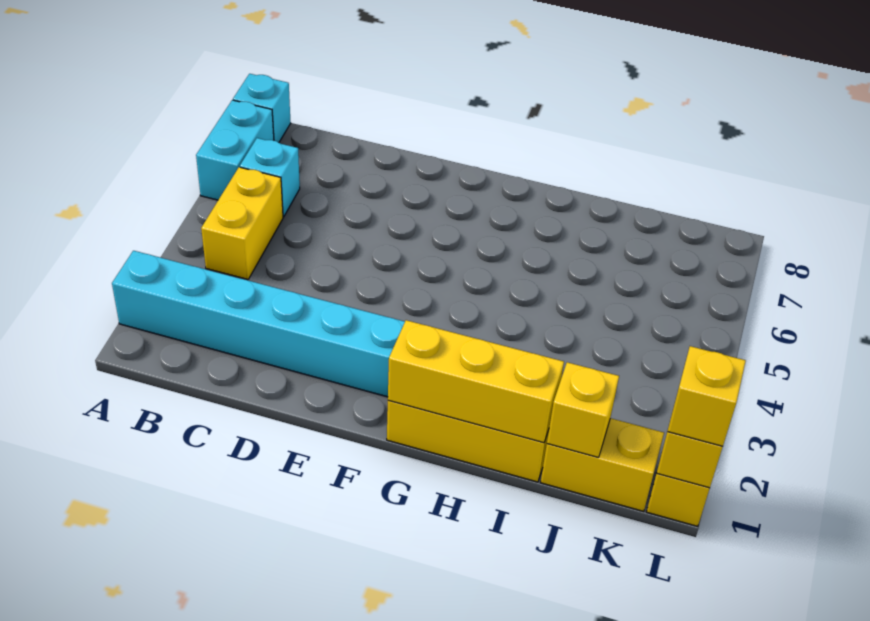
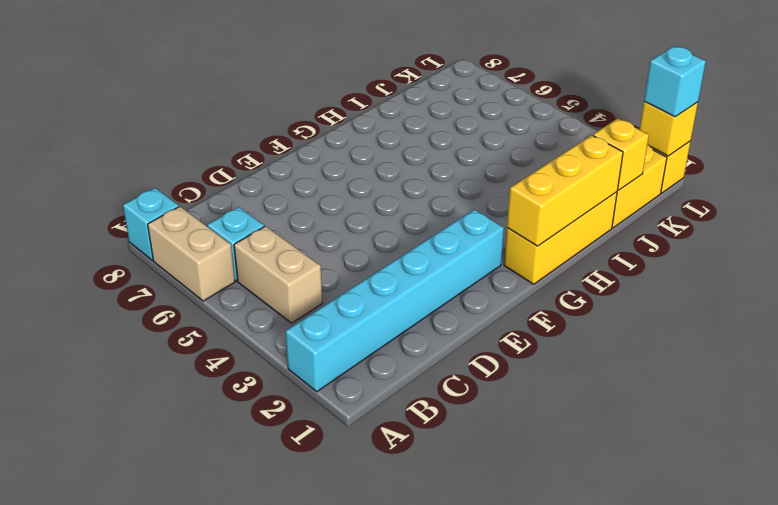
cyan brick A6:A7 level 1 -> tan brick A6:A7 level 1
yellow brick B4:B5 level 1 -> tan brick B4:B5 level 1
yellow brick L1 level 3 -> cyan brick L1 level 3

